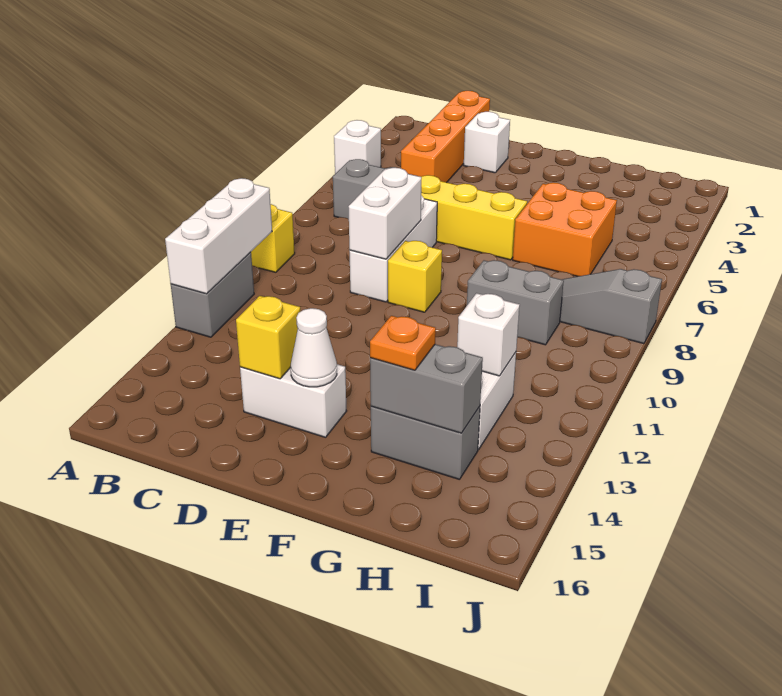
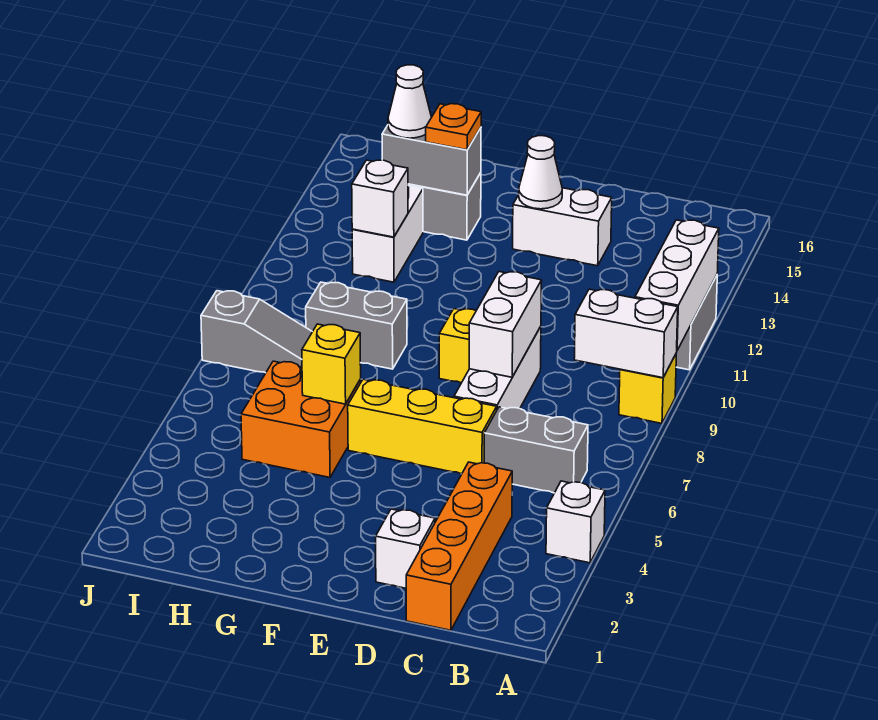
none -> white brick A9:B9 level 2
yellow brick D14 level 2 -> yellow brick G6 level 2
none -> white cone H14 level 3

